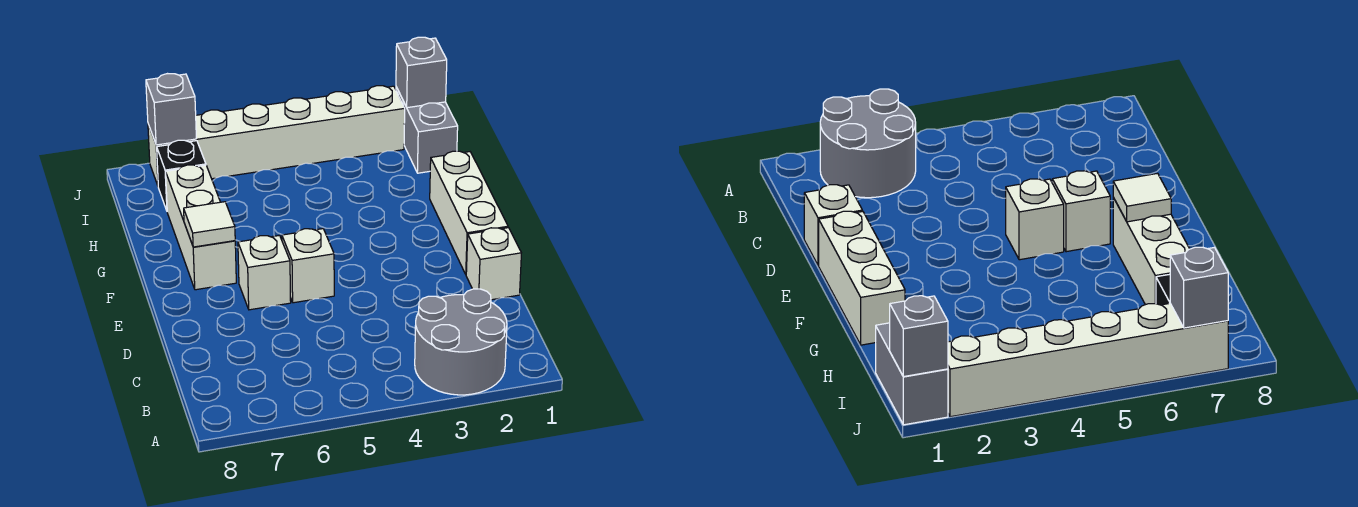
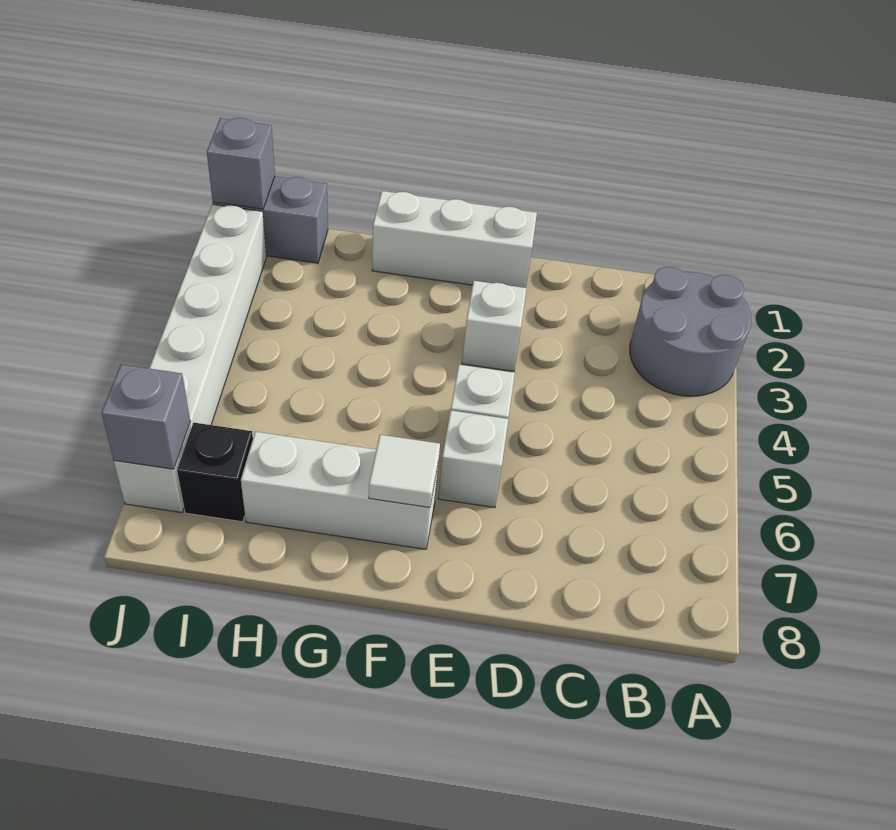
white brick D1 level 1 -> white brick E3 level 1

